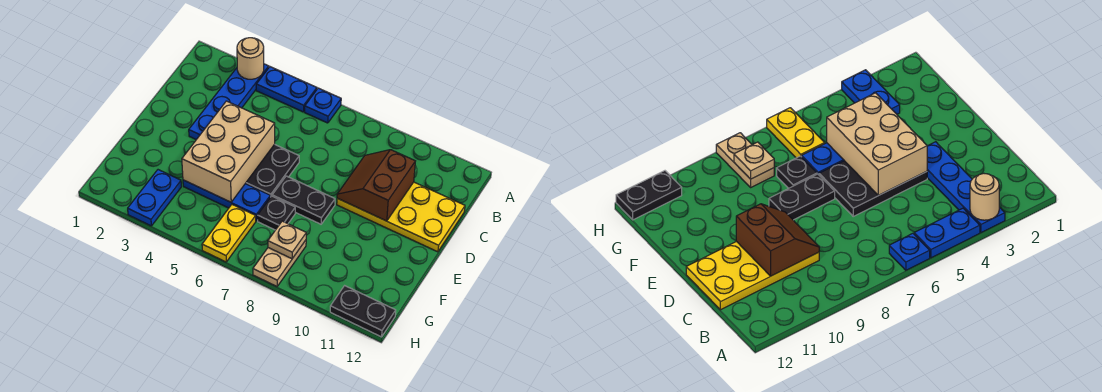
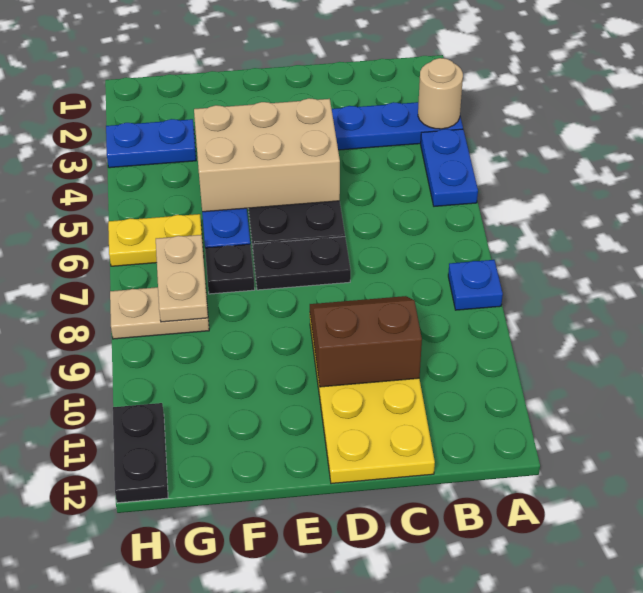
blue plate A6 level 1 -> blue plate A8 level 1
black plate E7:E8 level 1 -> black plate D7:E7 level 1
tan plate G8 level 2 -> tan plate G7:G8 level 2

